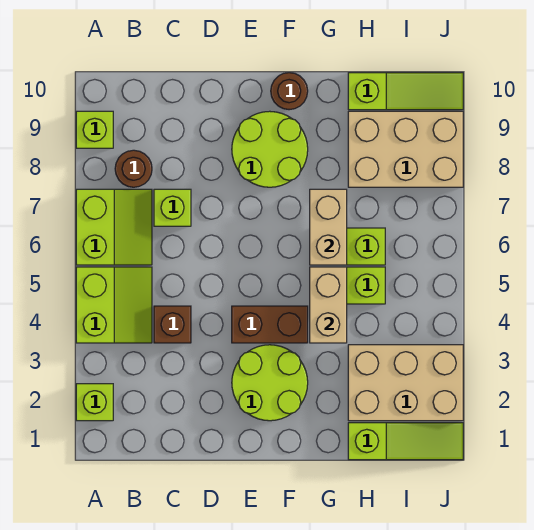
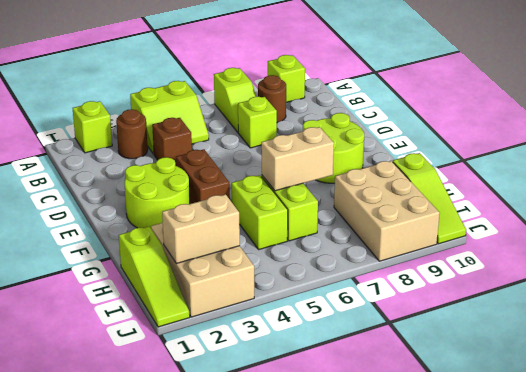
lime slope A6:B7 level 1 top A -> lime slope A7:B7 level 1 top A
brown round brick F10 level 1 -> brown round brick B3 level 1
tan brick G4:G5 level 2 -> tan brick I2:I3 level 2

